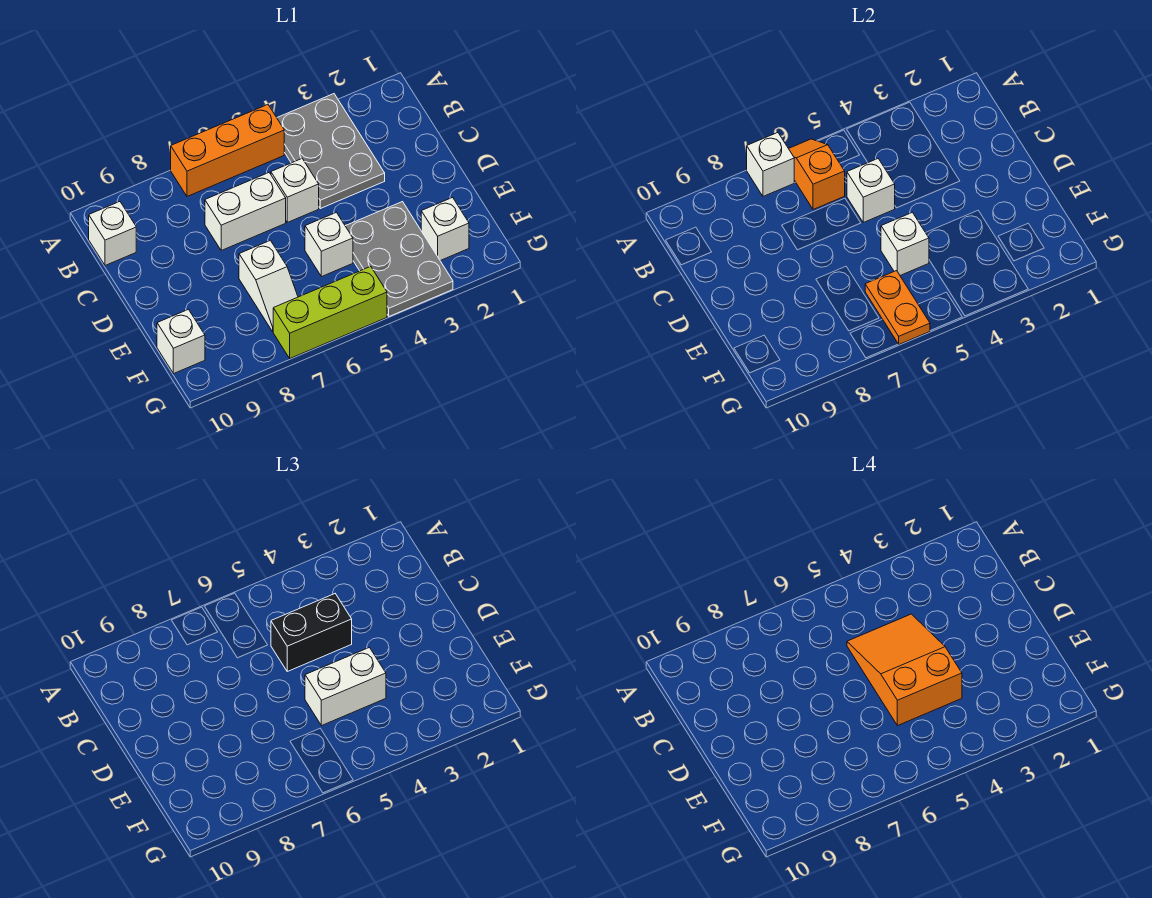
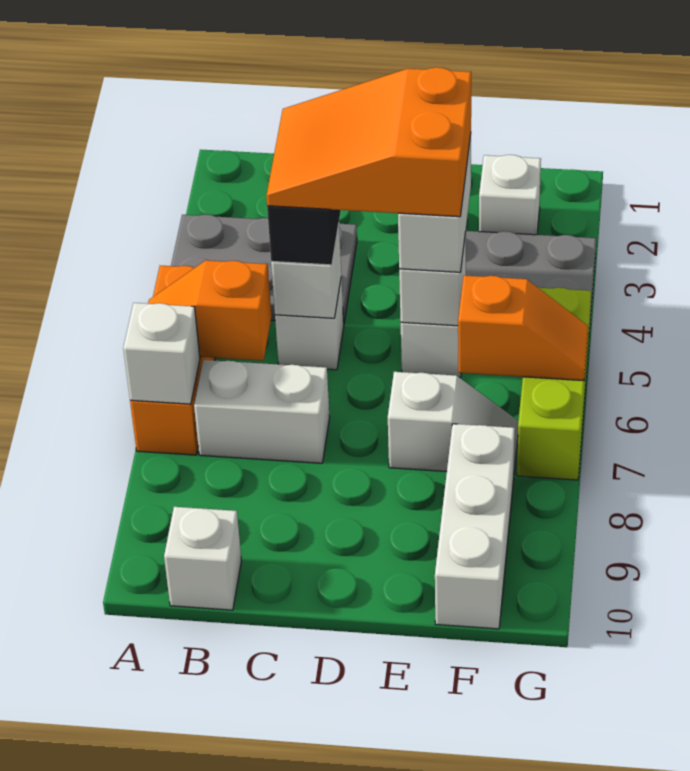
white brick C6:C7 level 1 -> white brick B7:C7 level 1
orange plate F6:G6 level 2 -> orange slope F6:G6 level 2 top F
white brick F10 level 1 -> white brick F8:F10 level 1

